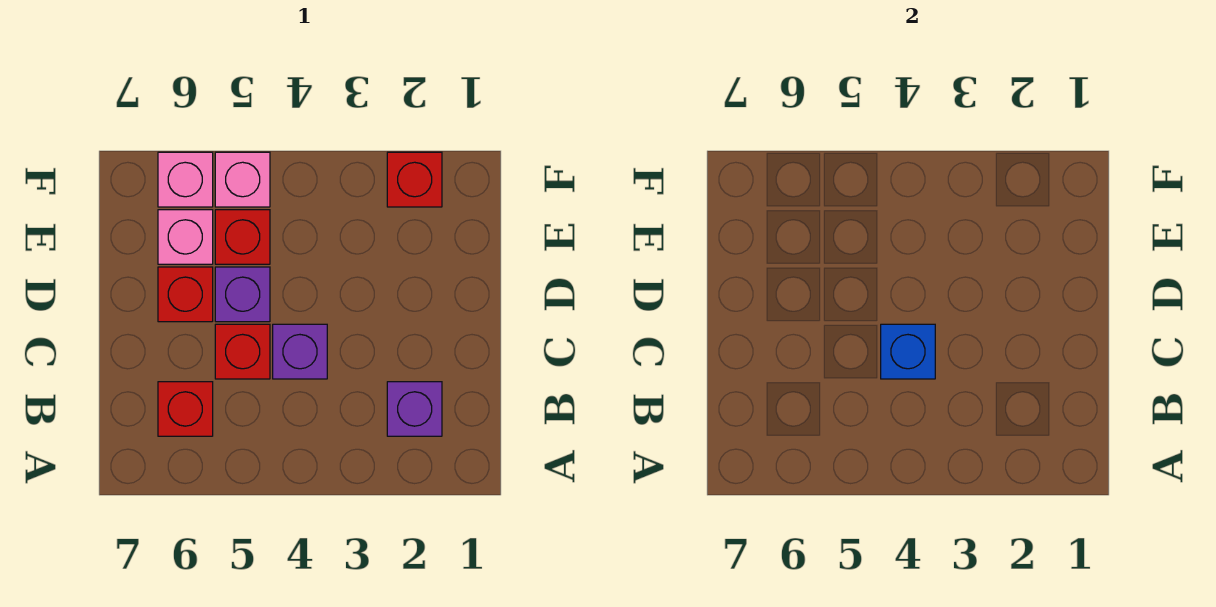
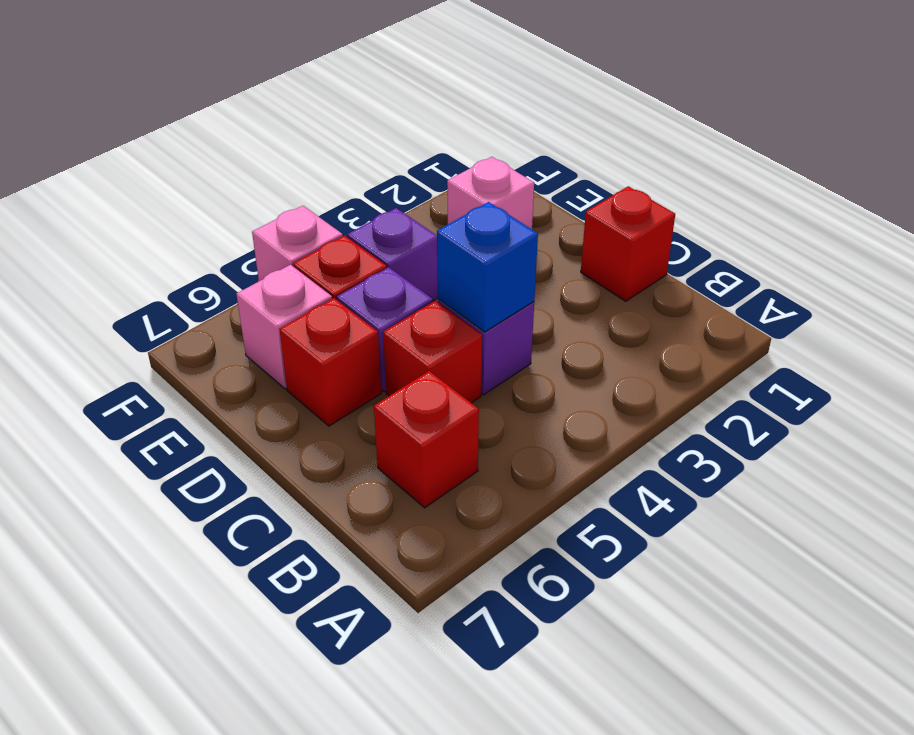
purple brick B2 level 1 -> purple brick E4 level 1
red brick F2 level 1 -> red brick C1 level 1
pink brick F6 level 1 -> pink brick E2 level 1

